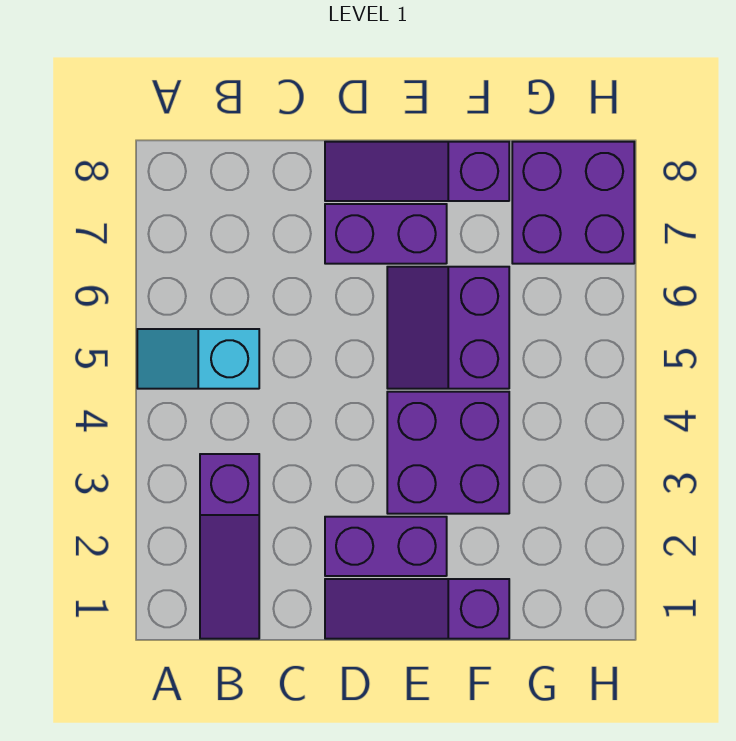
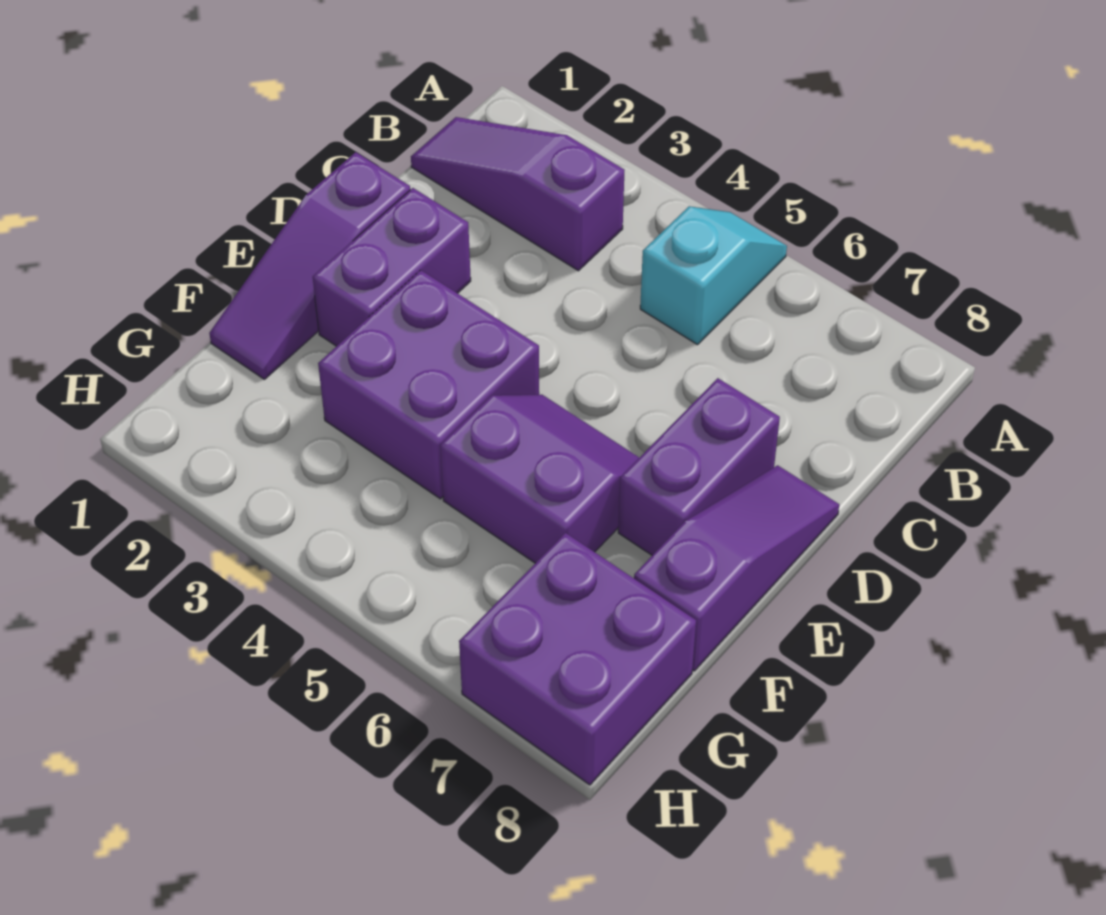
purple slope D1:F1 level 1 top F -> purple slope D1:F1 level 1 top D

